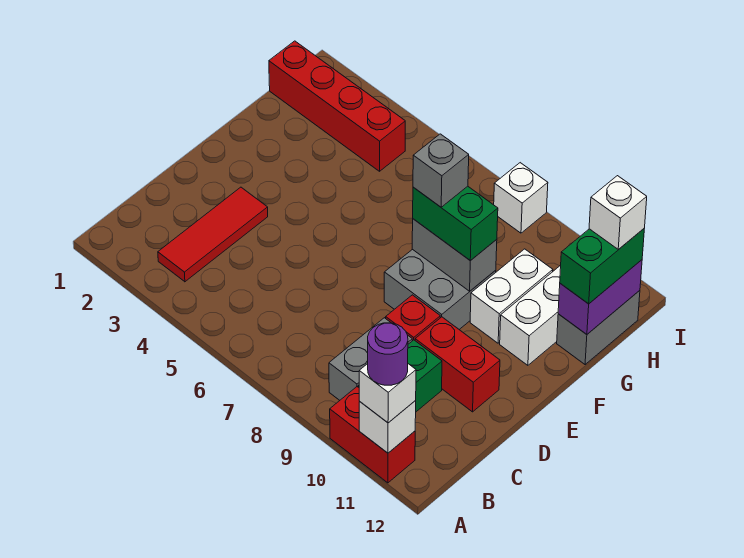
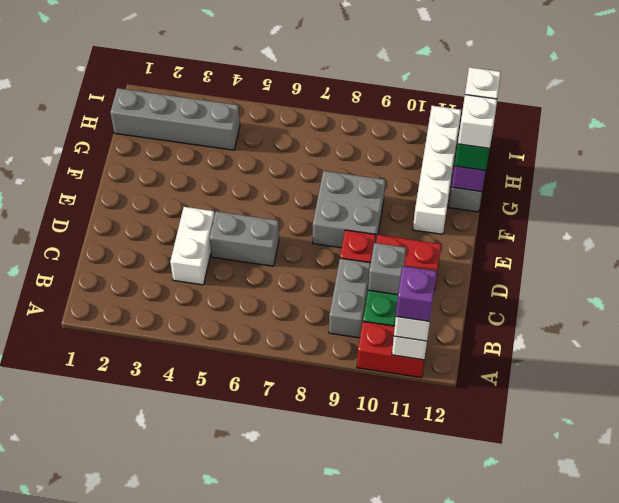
purple round brick A11 level 4 -> purple brick A11 level 4
red tile B3:D3 level 1 -> none
grey brick F8:F9 level 2 -> grey brick D5:D6 level 1
green brick F8:F9 level 3 -> none
grey brick F8 level 4 -> grey brick C10 level 2
white brick F10:G10 level 1 -> white brick C4:D4 level 1
red brick H1:H4 level 1 -> grey brick H1:H4 level 1
white brick I8 level 1 -> white brick G12 level 4

